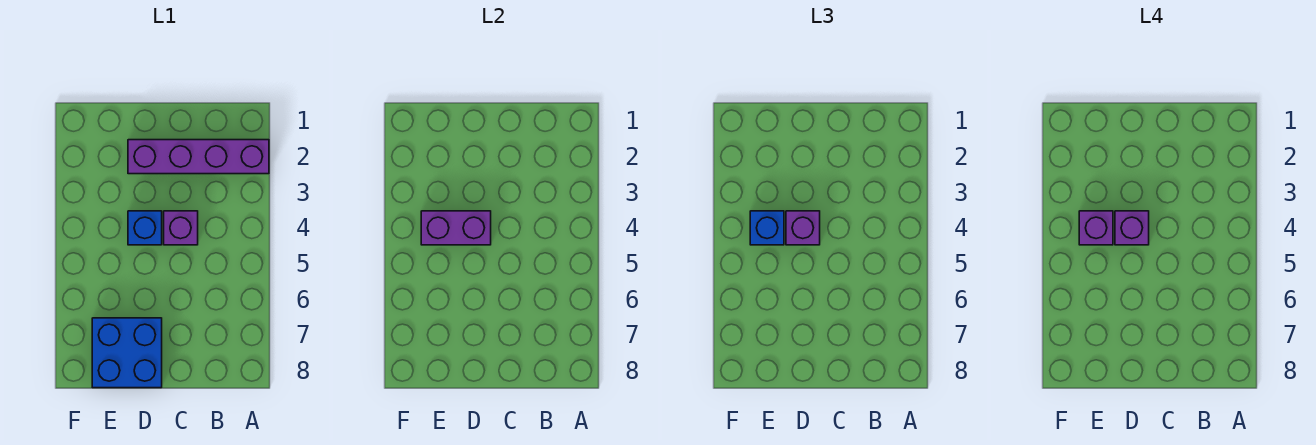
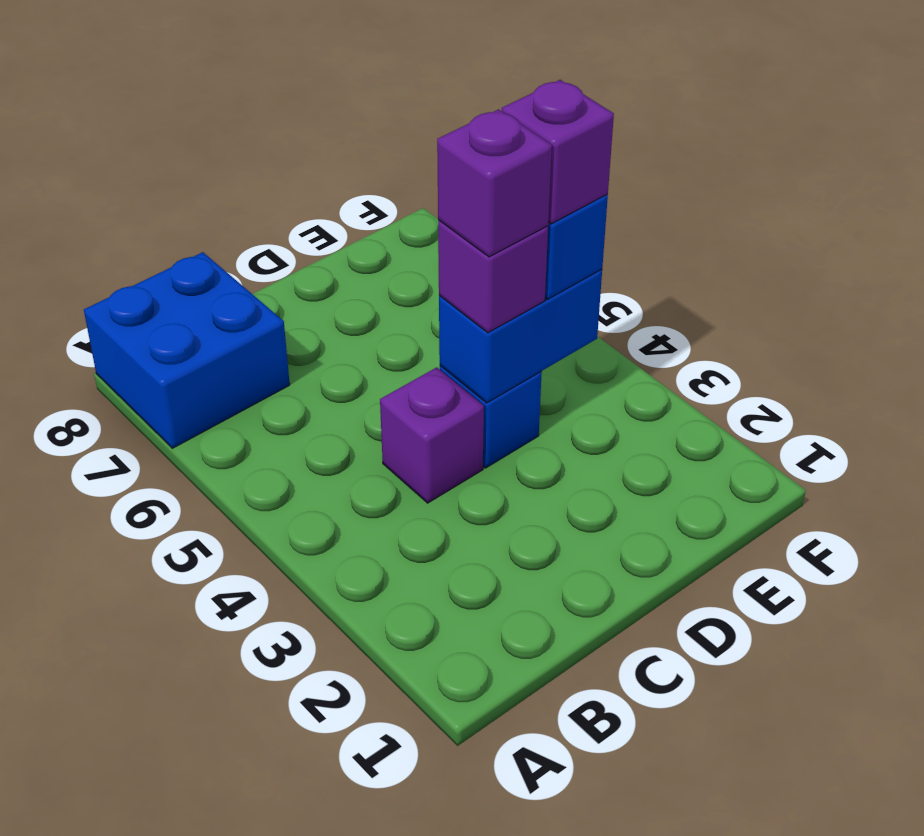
purple brick A2:D2 level 1 -> none
purple brick D4:E4 level 2 -> blue brick D4:E4 level 2
blue brick D7:E8 level 1 -> blue brick A7:B8 level 1

